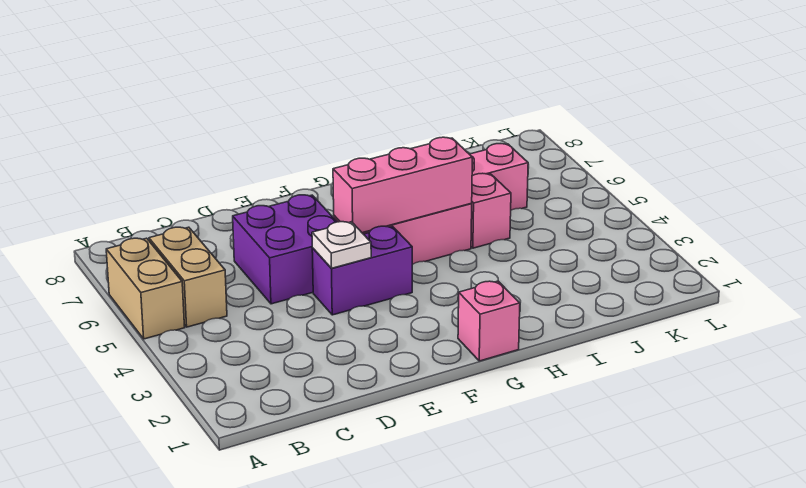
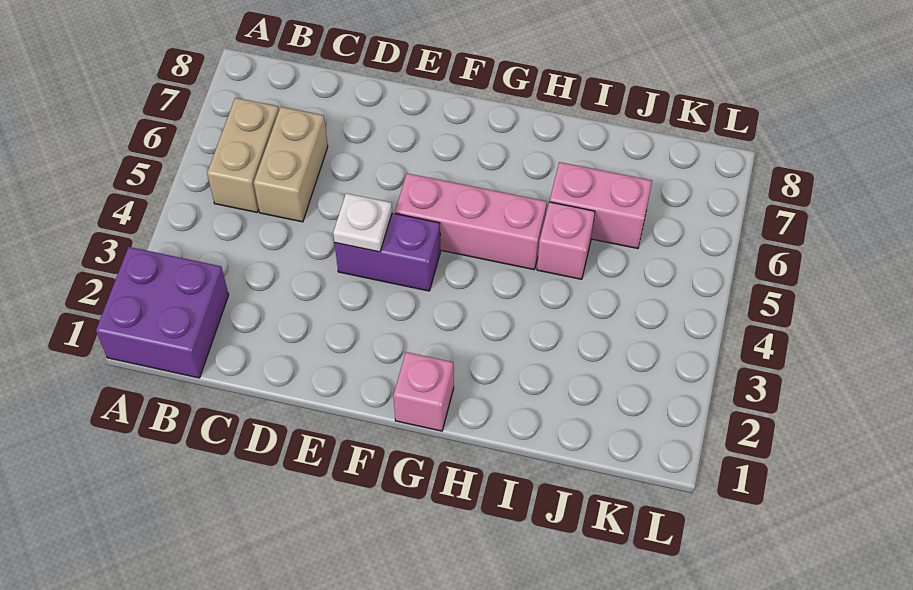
tan brick A5:A6 level 1 -> tan brick C5:C6 level 1
purple brick D5:E6 level 1 -> purple brick A1:B2 level 1
pink brick F5:H5 level 2 -> none

